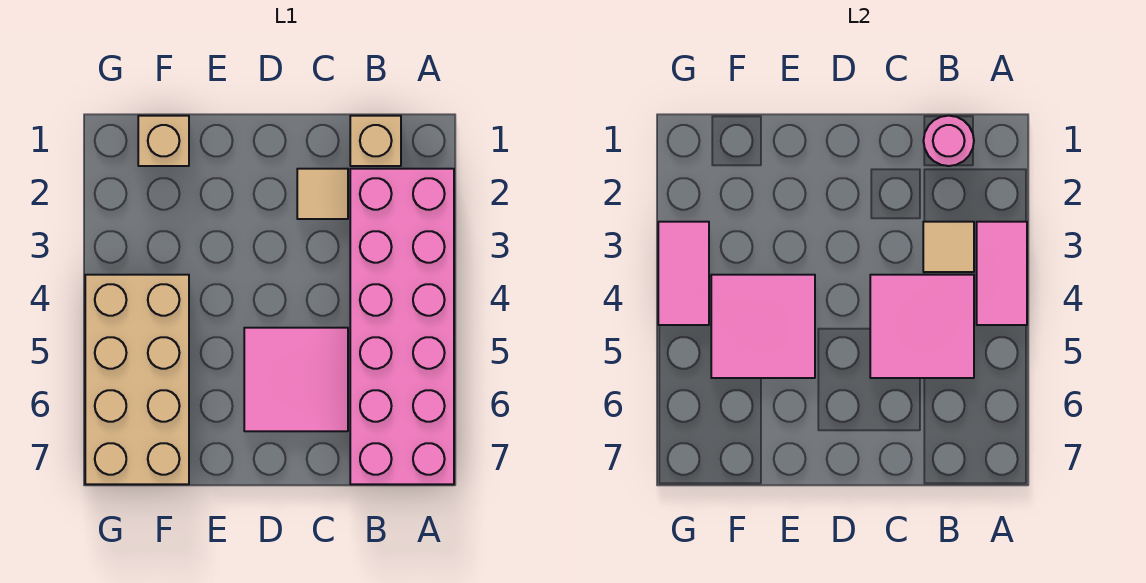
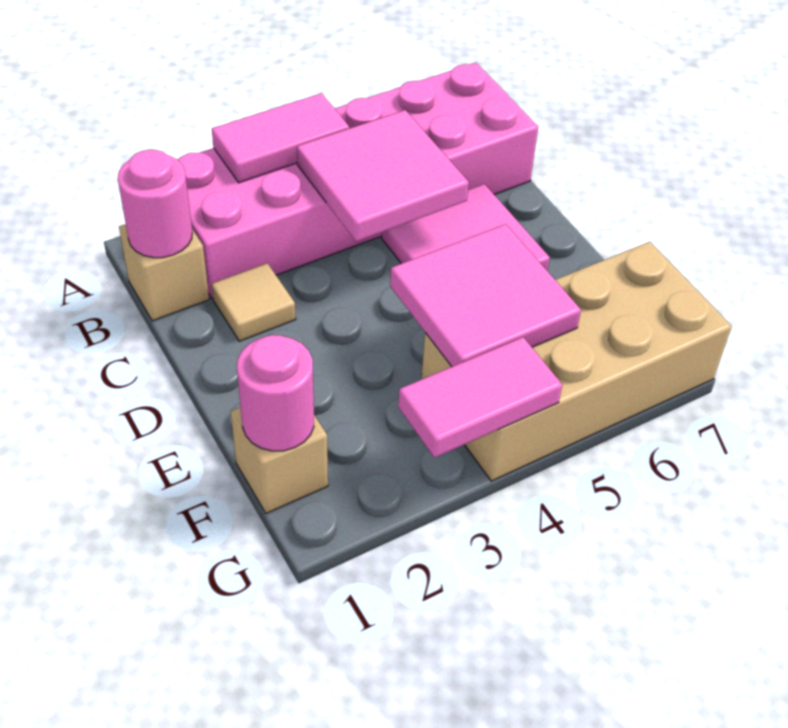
tan tile B3 level 2 -> none
none -> pink round brick F1 level 2

